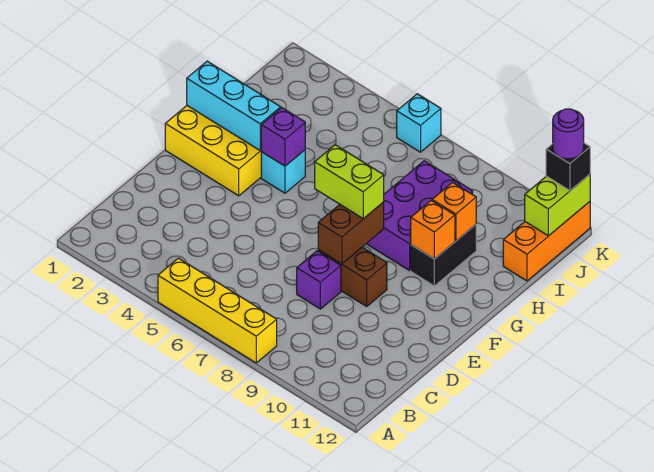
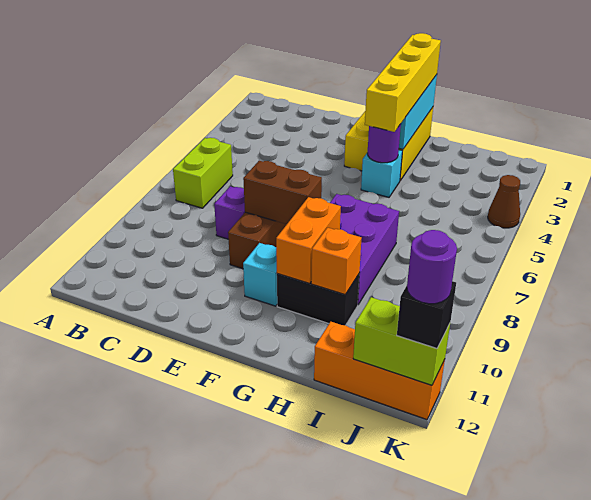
yellow brick A5:A8 level 1 -> yellow brick G1:G4 level 3
lime brick F7:F8 level 3 -> lime brick B6:B7 level 1
purple brick G4 level 2 -> purple round brick G4 level 2
purple brick G8:I9 level 1 -> purple brick G7:H9 level 1
orange brick G10 level 2 -> orange brick G9:G10 level 2
none -> brown cone K4 level 1
cyan brick K6 level 1 -> cyan brick F10 level 1

